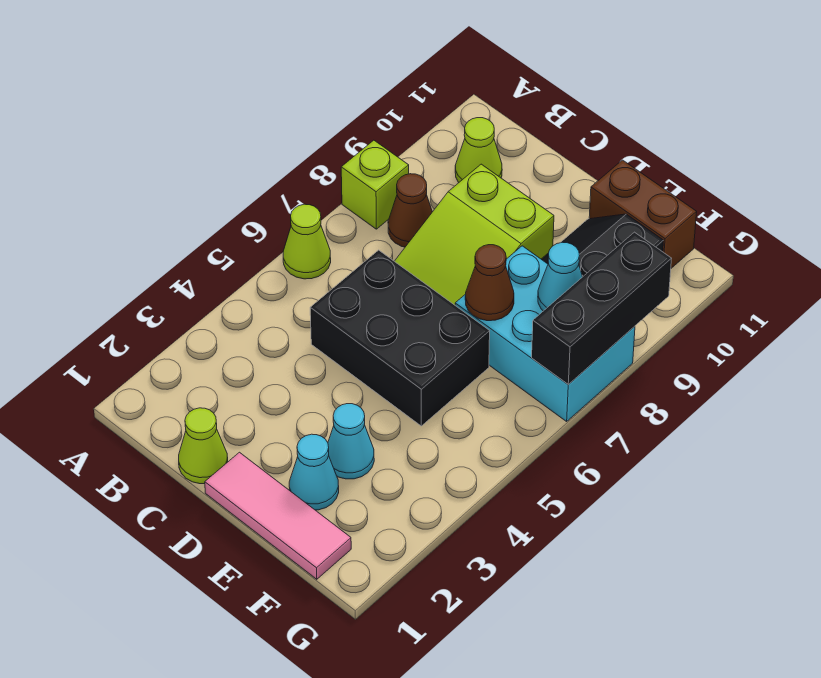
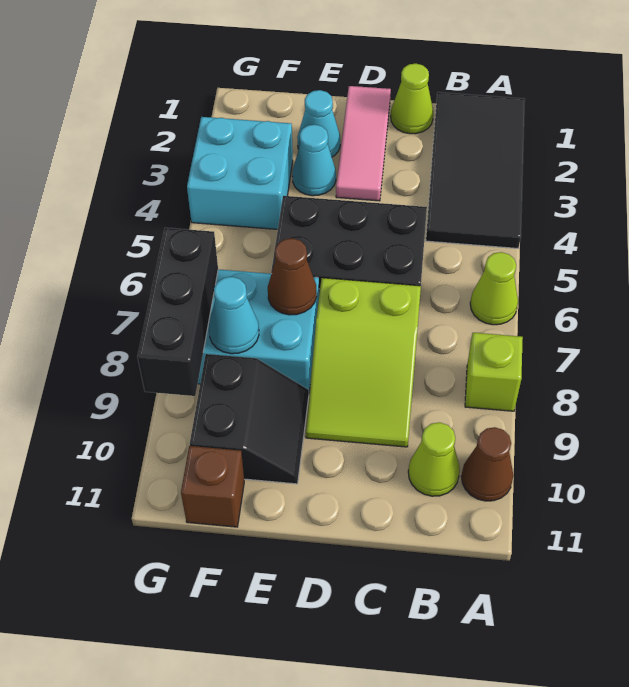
none -> black tile A1:B4 level 1
brown cone B8 level 1 -> brown cone A10 level 1
lime slope C7:D9 level 1 top 9 -> lime slope C7:D9 level 1 top 7
pink tile D1:F1 level 1 -> pink tile D1:D3 level 1
brown brick E11:F11 level 1 -> brown brick F11 level 1
none -> cyan brick F3:G4 level 1

